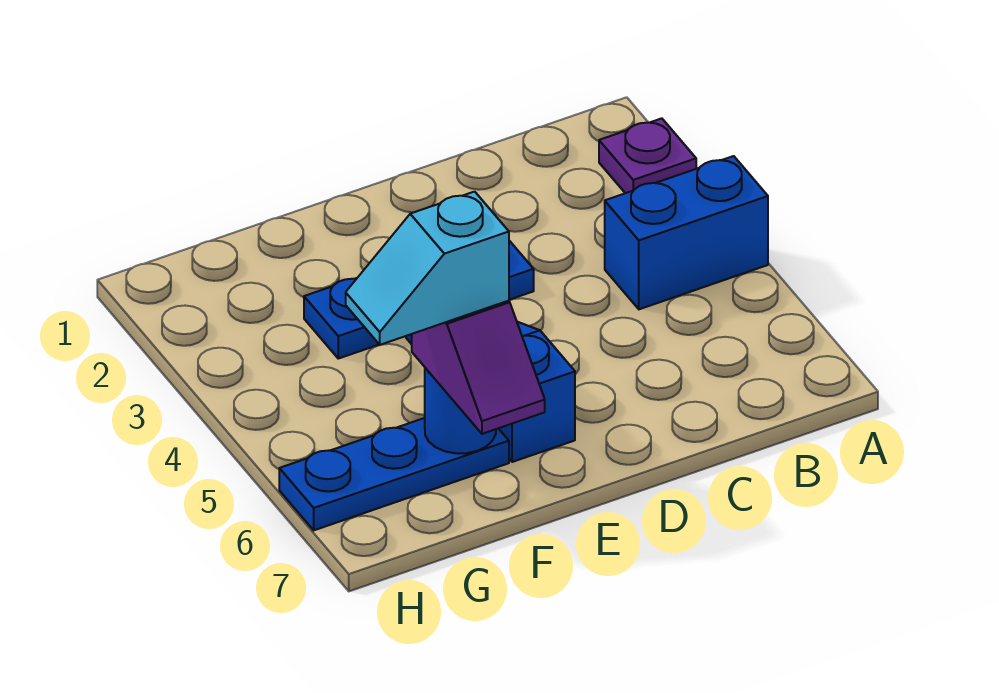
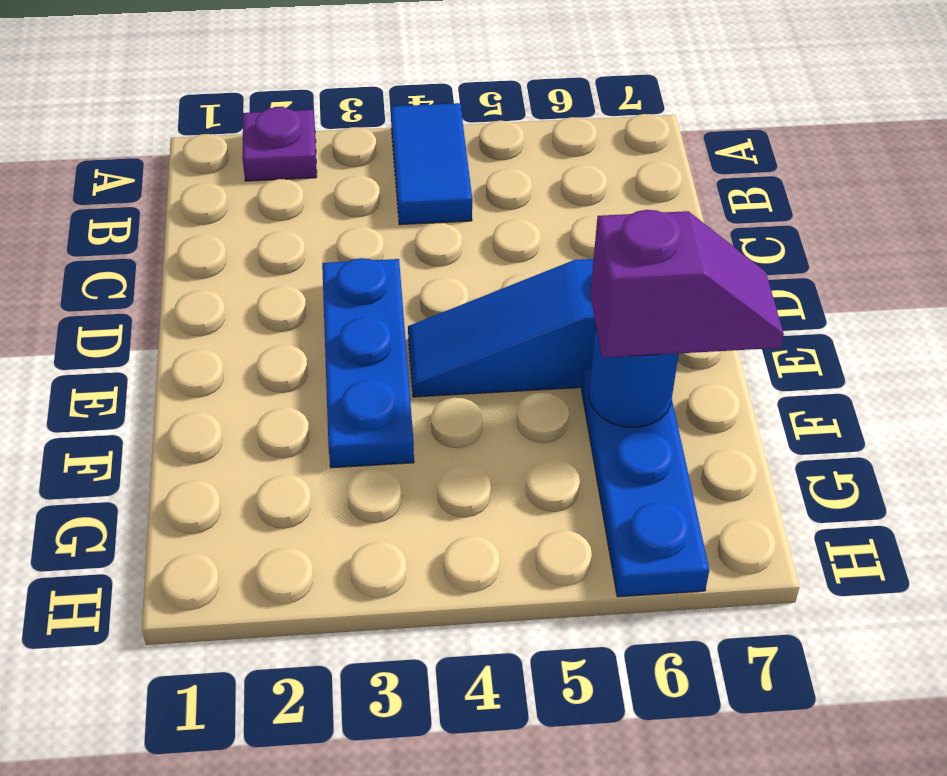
blue brick A4:B4 level 1 -> blue tile A4:B4 level 1
cyan slope F6:G6 level 4 top F -> none

